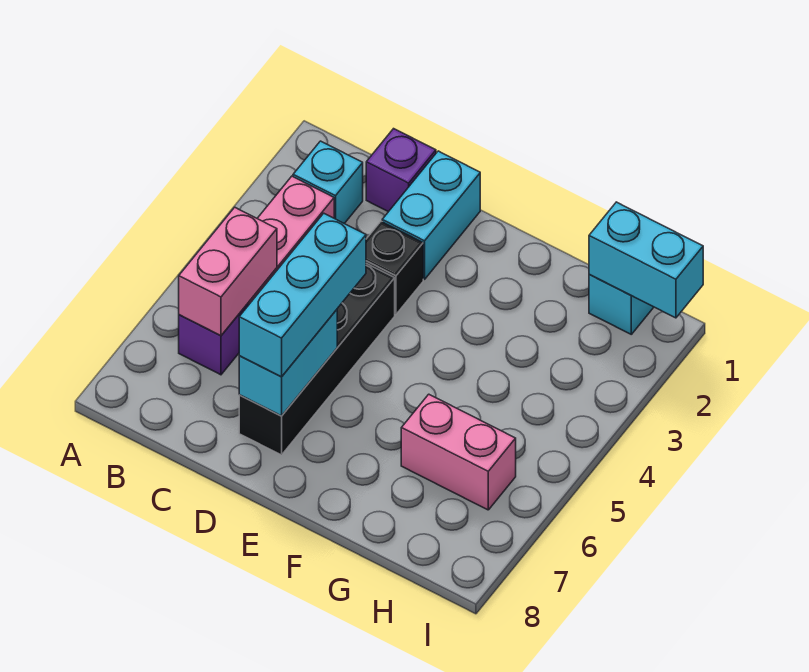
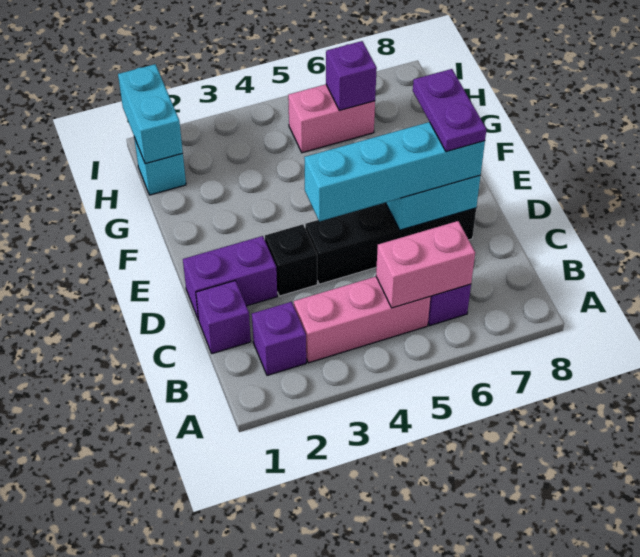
cyan brick B2 level 1 -> purple brick B2 level 1
cyan brick D1:D2 level 1 -> purple brick D1:D2 level 1
cyan brick D5:D7 level 3 -> cyan brick D4:D7 level 3
none -> purple plate D7:E7 level 4
pink brick G6:H6 level 1 -> pink brick H5:H6 level 1
none -> purple brick H6 level 2

